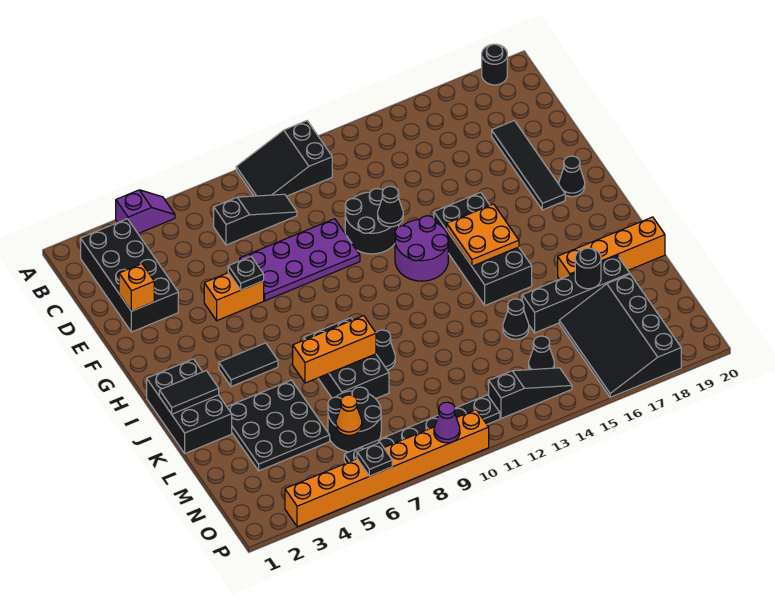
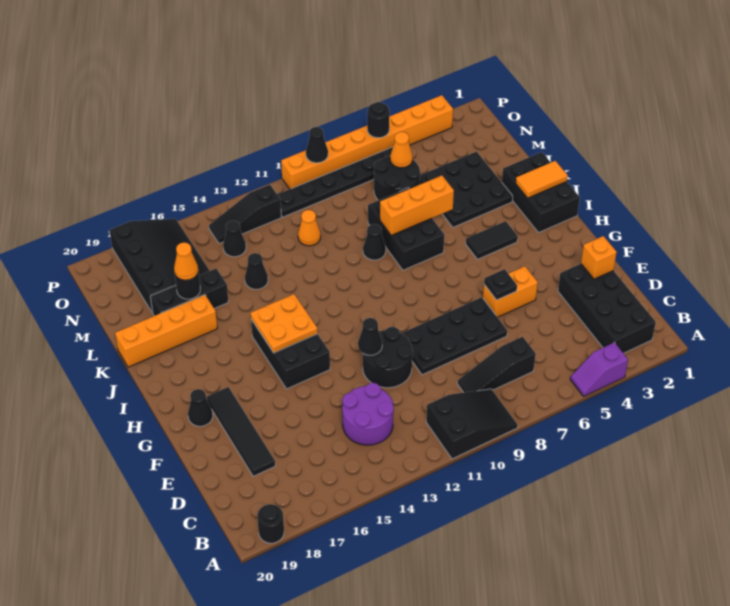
purple plate E7:F10 level 1 -> black plate E7:F10 level 1
purple round brick G12:H13 level 1 -> purple round brick C13:D14 level 1
black brick G14:J15 level 1 -> black brick G14:I15 level 1
black tile J1:J2 level 2 -> orange tile J1:J2 level 2
black brick L15:L18 level 1 -> black brick L16:L18 level 1
none -> orange cone L17 level 3
none -> orange cone M11 level 1
black plate P6 level 2 -> black round brick P6 level 2
purple cone P9 level 2 -> black cone P9 level 2

